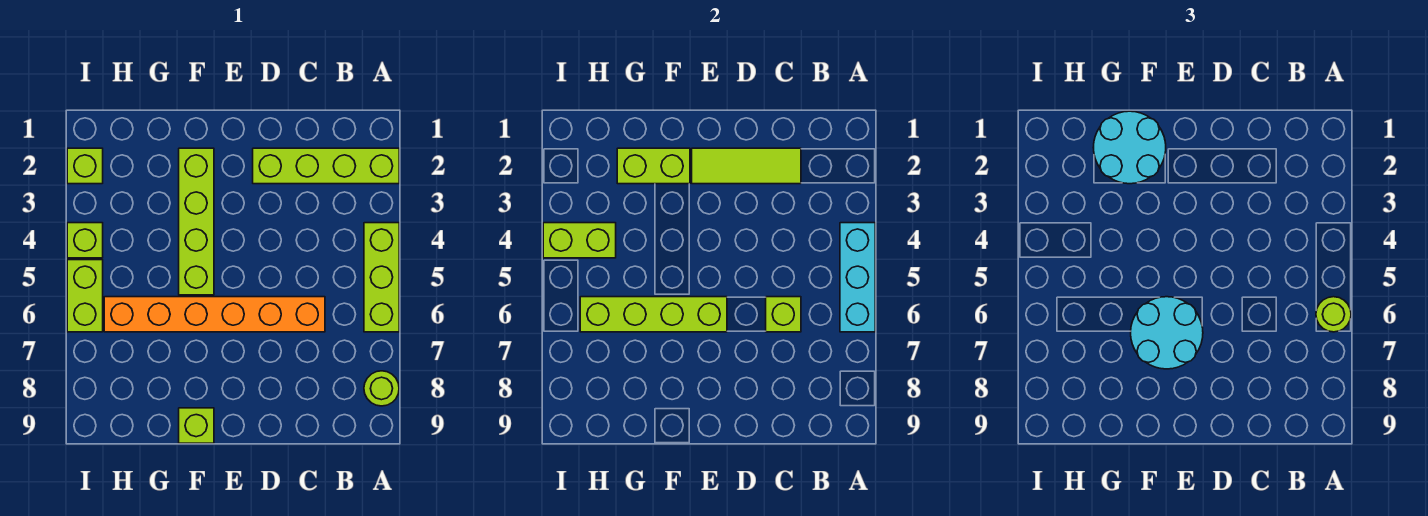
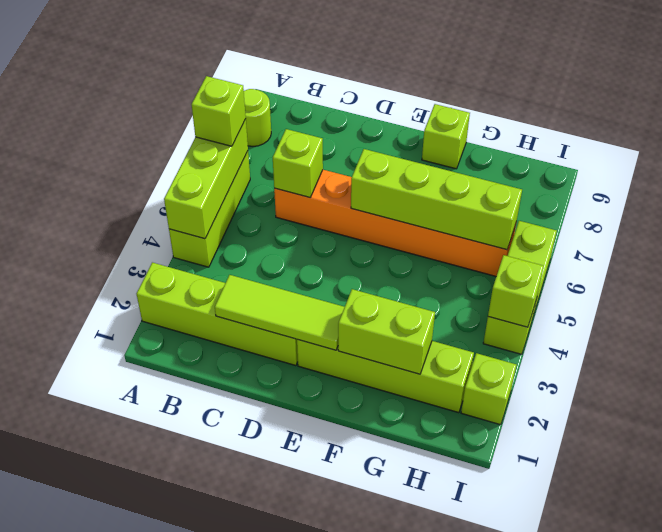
cyan brick A4:A6 level 2 -> lime brick A4:A6 level 2
lime round brick A6 level 3 -> lime brick A6 level 3
cyan round brick E6:F7 level 3 -> none
cyan round brick F1:G2 level 3 -> none
lime brick F2:F5 level 1 -> lime brick E2:H2 level 1
lime brick H4:I4 level 2 -> lime brick I4 level 2

